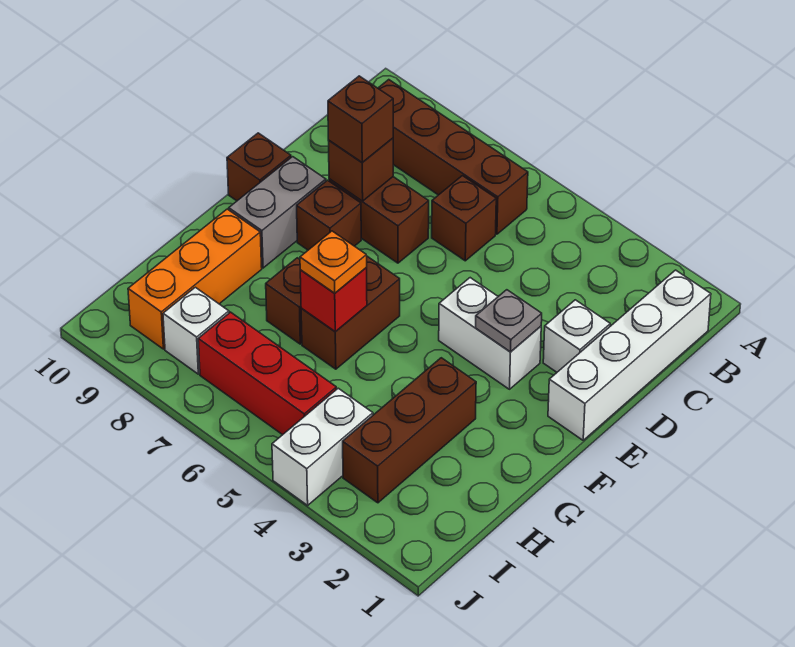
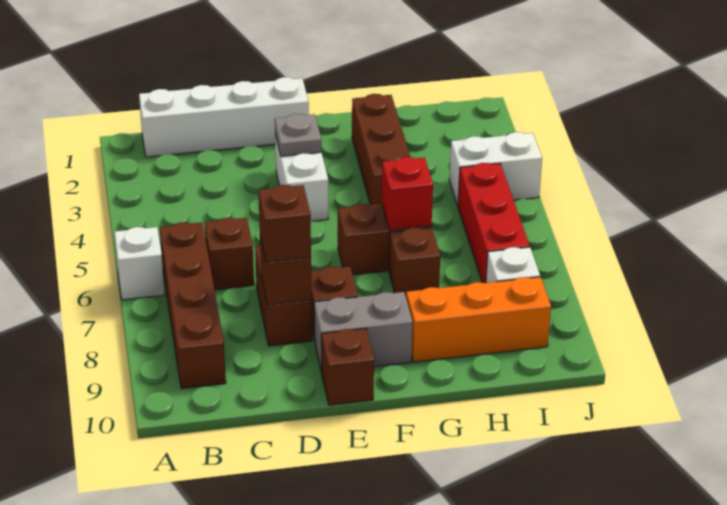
white brick D2 level 1 -> white brick A6 level 1
brown brick G3:I3 level 1 -> brown brick G2:G4 level 1
orange plate G6 level 3 -> none

